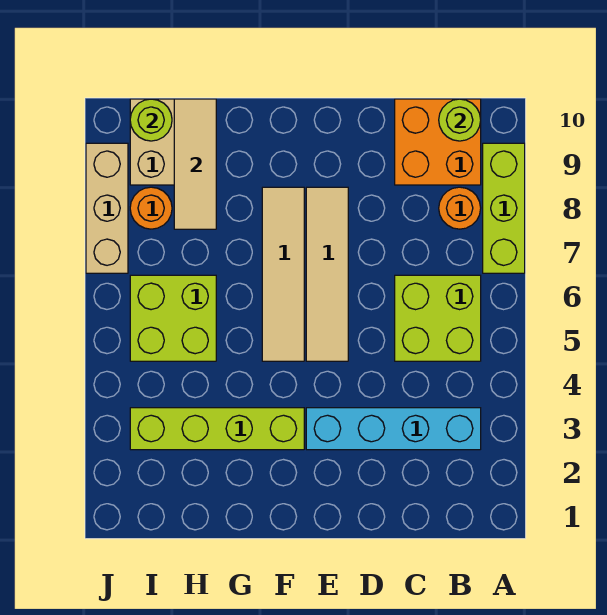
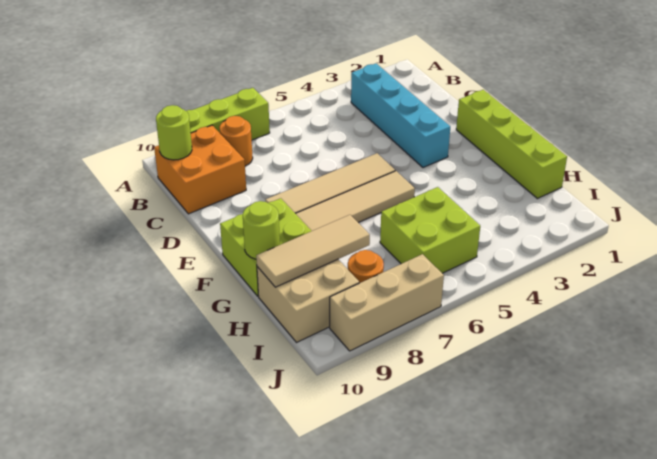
lime brick B5:C6 level 1 -> lime brick F9:G10 level 1
lime brick F3:I3 level 1 -> lime brick E1:H1 level 1
lime round brick I10 level 2 -> lime round brick G10 level 2

